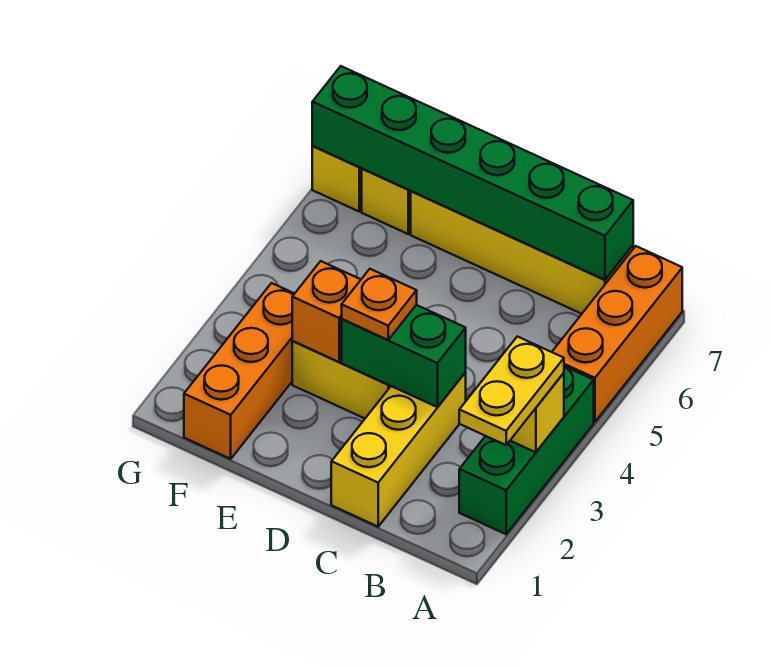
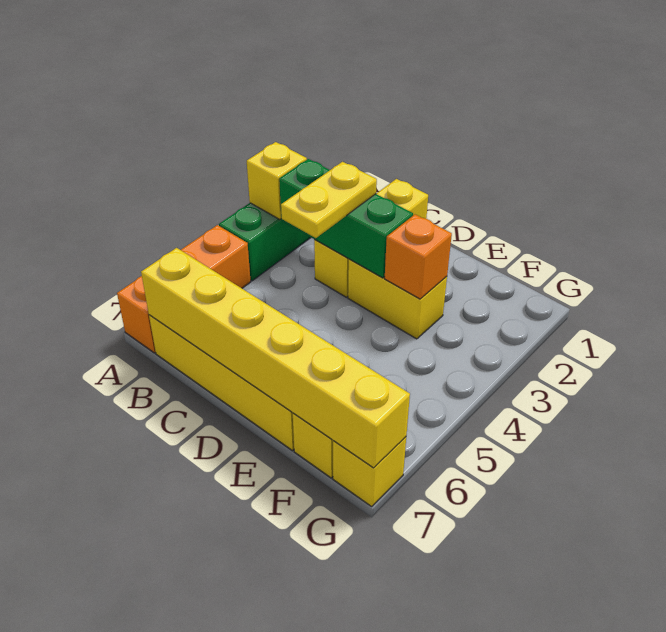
yellow plate A2:A3 level 3 -> yellow plate C3:C4 level 3
green brick B7:G7 level 2 -> yellow brick B7:G7 level 2
green brick C3:D3 level 2 -> green brick B3:D3 level 2
orange plate D3 level 3 -> none
orange brick F1:F3 level 1 -> none

